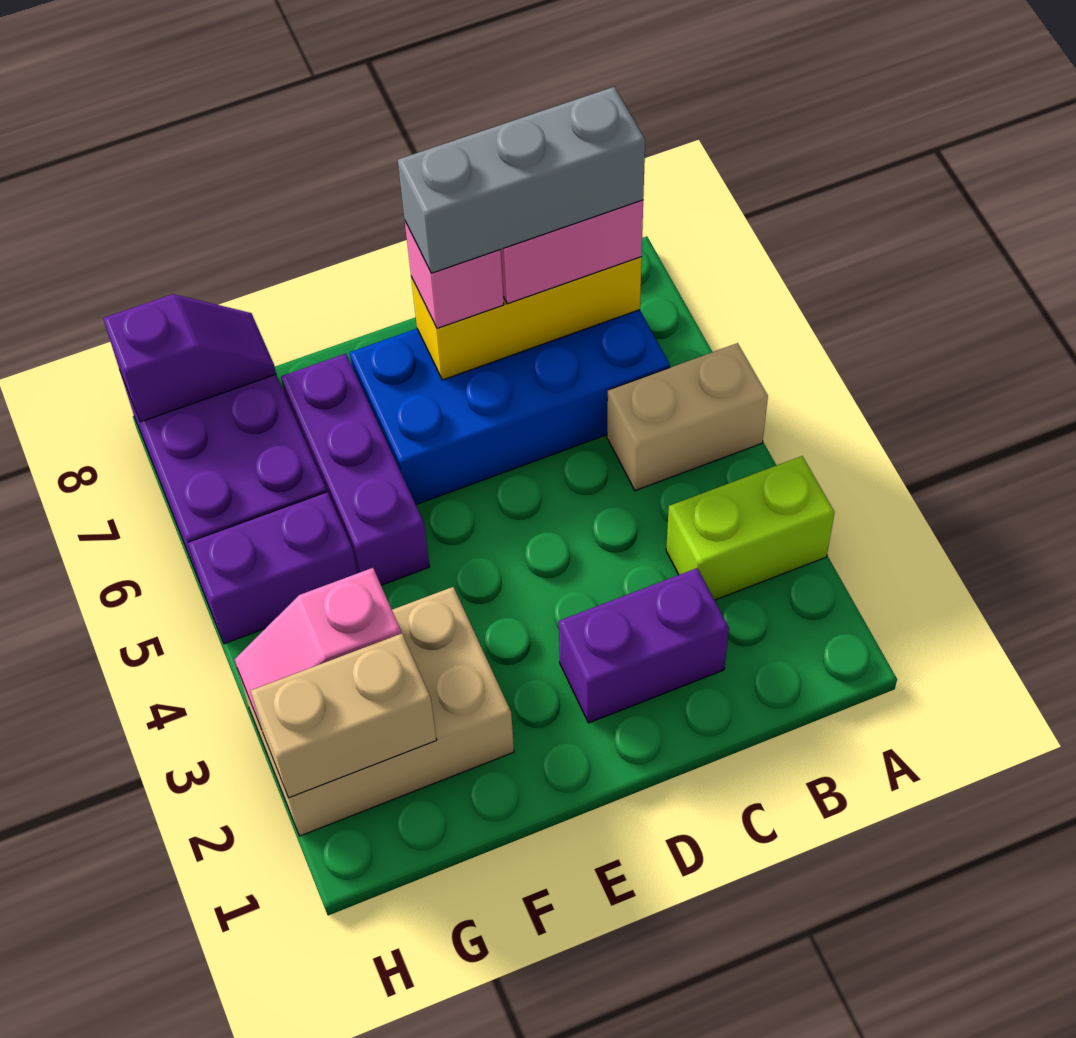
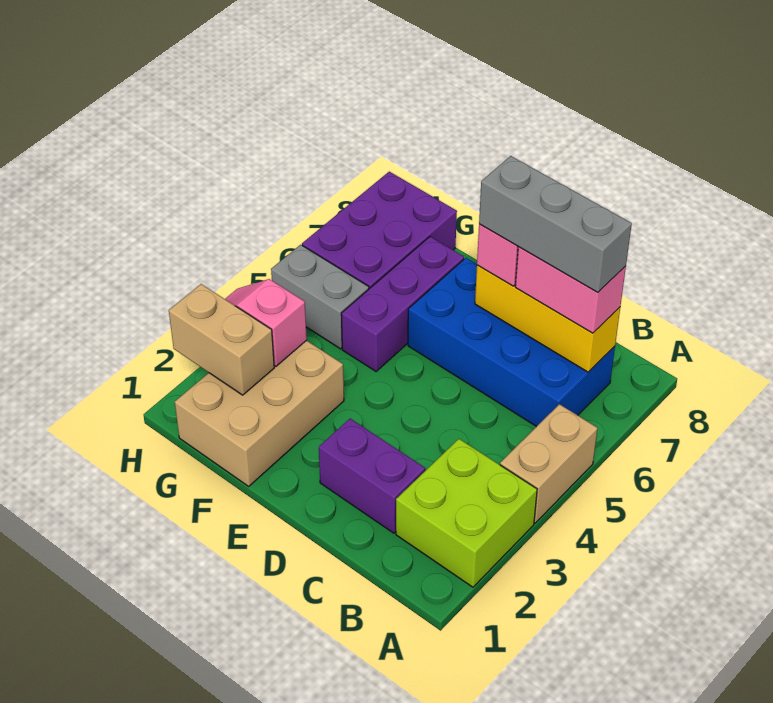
lime brick A3:B3 level 1 -> lime brick A2:B3 level 1
tan brick A5:B5 level 1 -> tan brick A4:A5 level 1
tan brick F2:H3 level 1 -> tan brick F1:G3 level 1
purple brick G5:H5 level 1 -> grey brick G5:H5 level 1
purple slope G8:H8 level 2 top H -> none

